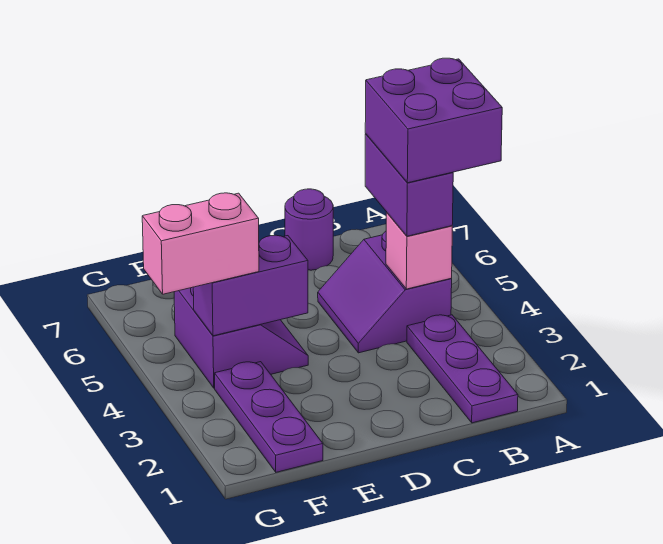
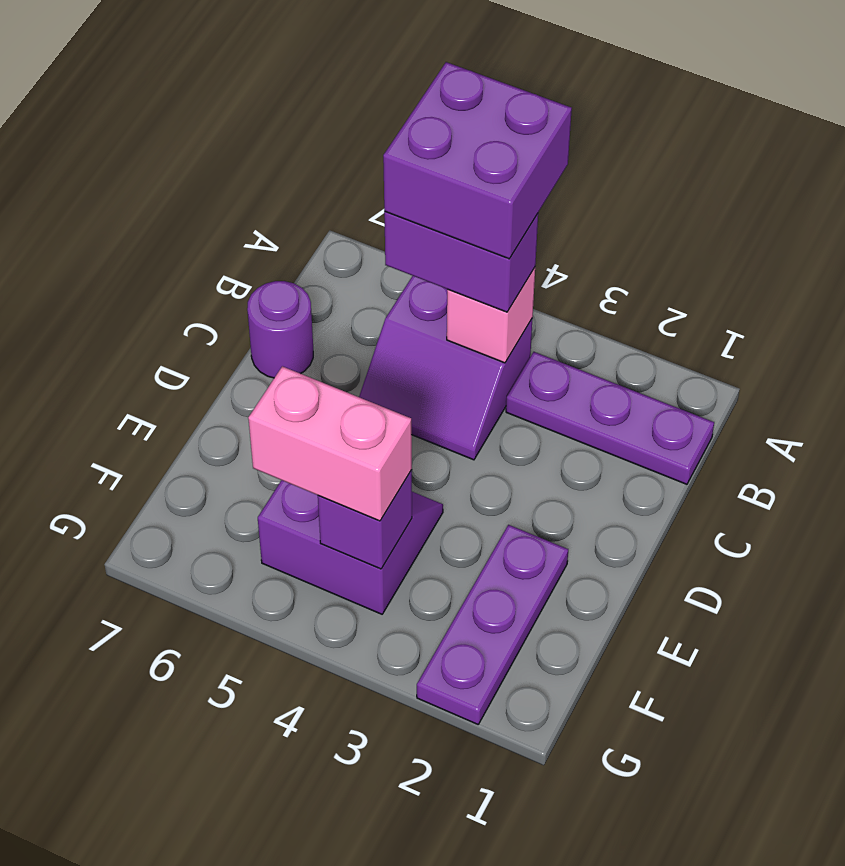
purple brick E4:F4 level 2 -> purple brick F4 level 2
purple plate F1:F3 level 1 -> purple plate E2:G2 level 1
pink brick F4:G4 level 3 -> pink brick F4:F5 level 3

